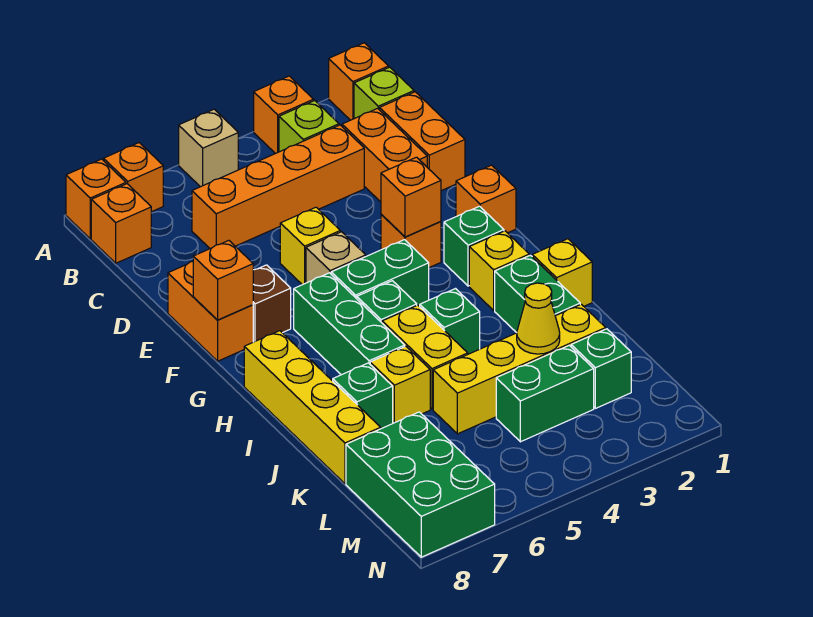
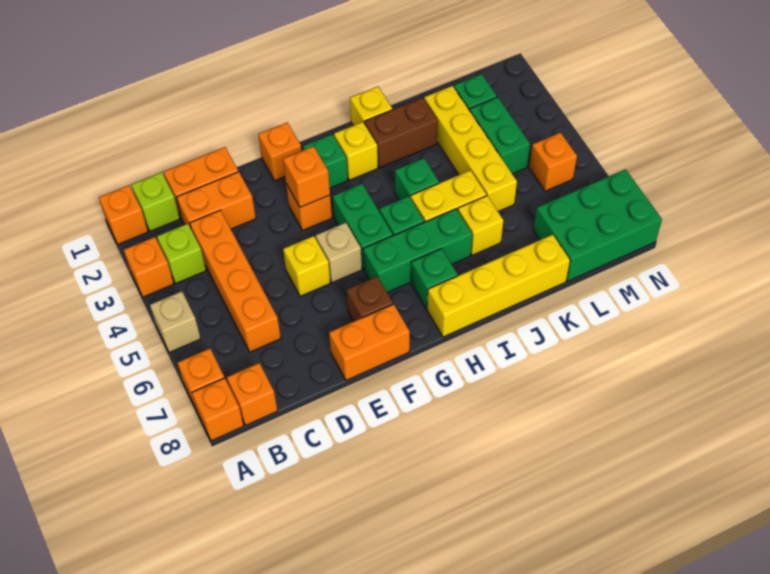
orange brick F8 level 2 -> orange brick M5 level 1
green brick I2:J2 level 1 -> brown brick I2:J2 level 1
green brick J7 level 1 -> green brick H7 level 1
yellow cone K3 level 2 -> none

